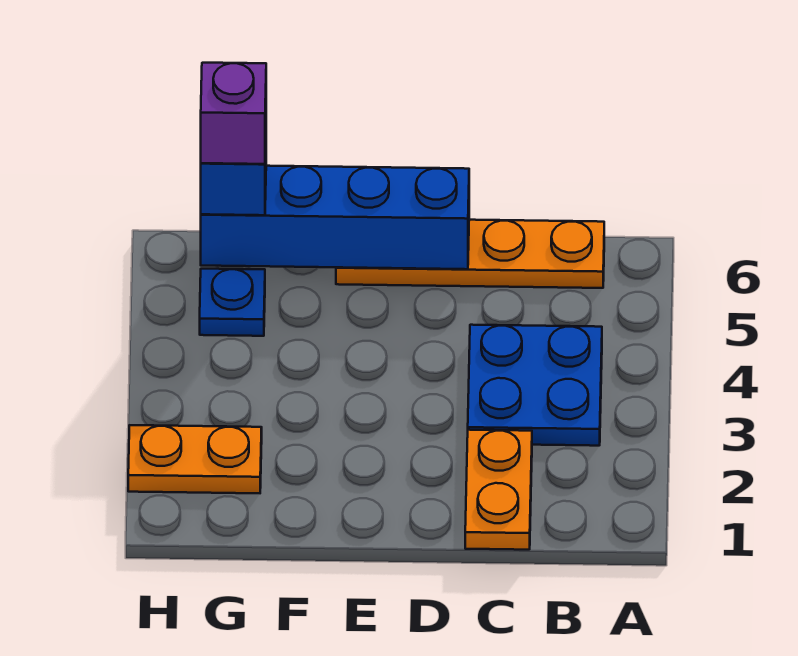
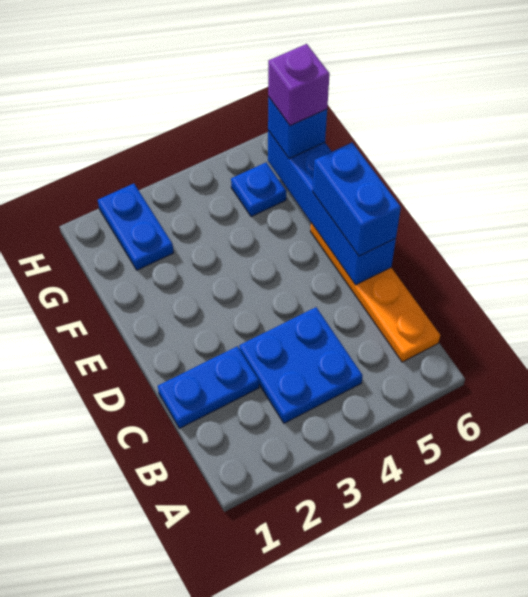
orange plate C1:C2 level 1 -> blue plate C1:C2 level 1
none -> blue brick D6:E6 level 3
orange plate G2:H2 level 1 -> blue plate G2:H2 level 1

